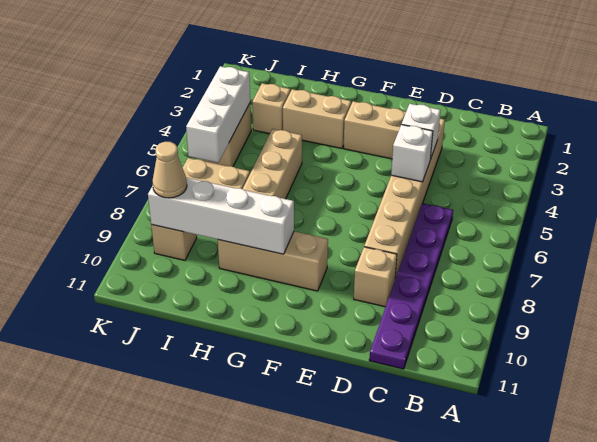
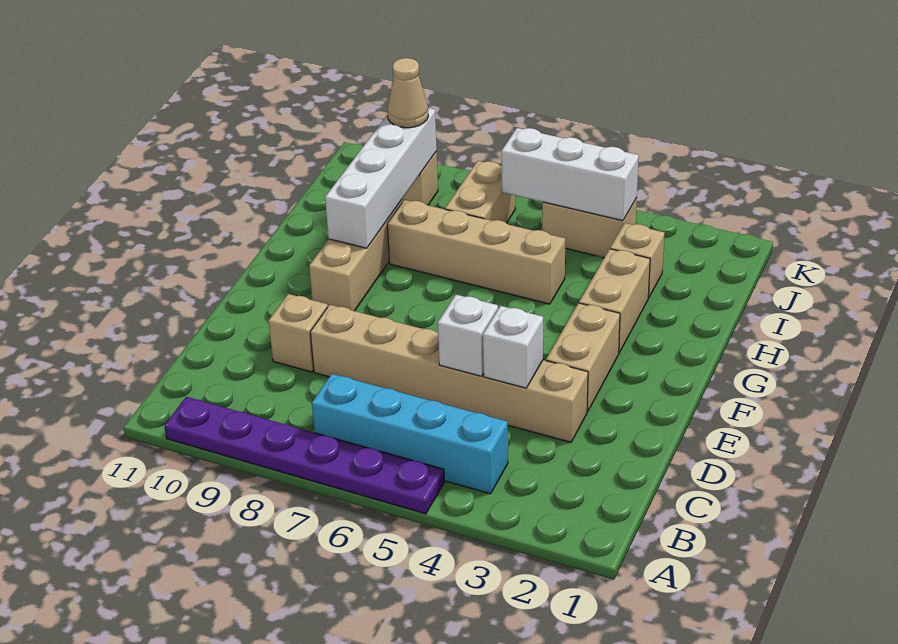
none -> cyan brick B4:B7 level 1
purple plate C6:C11 level 1 -> purple plate A5:A10 level 1

